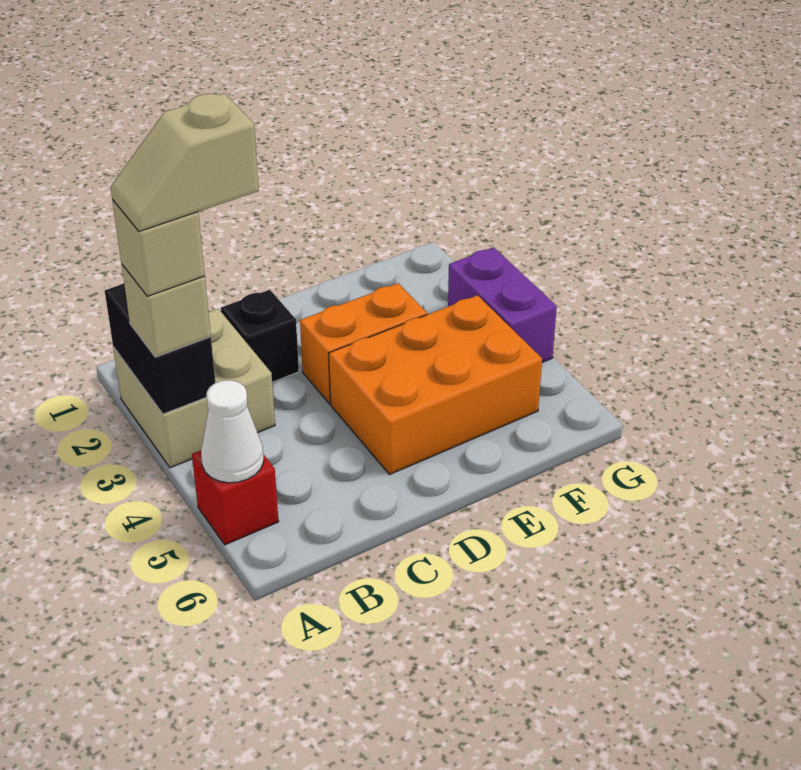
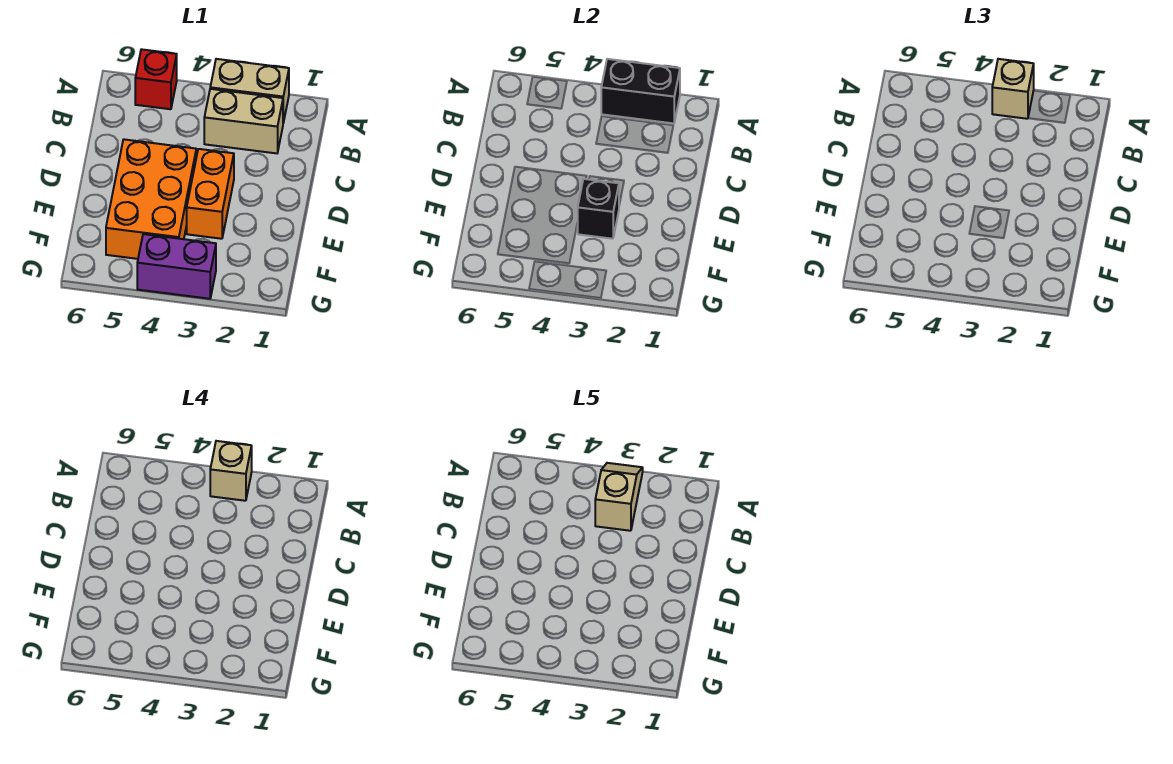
white cone A5 level 2 -> none
black brick C2 level 1 -> black brick E3 level 2

